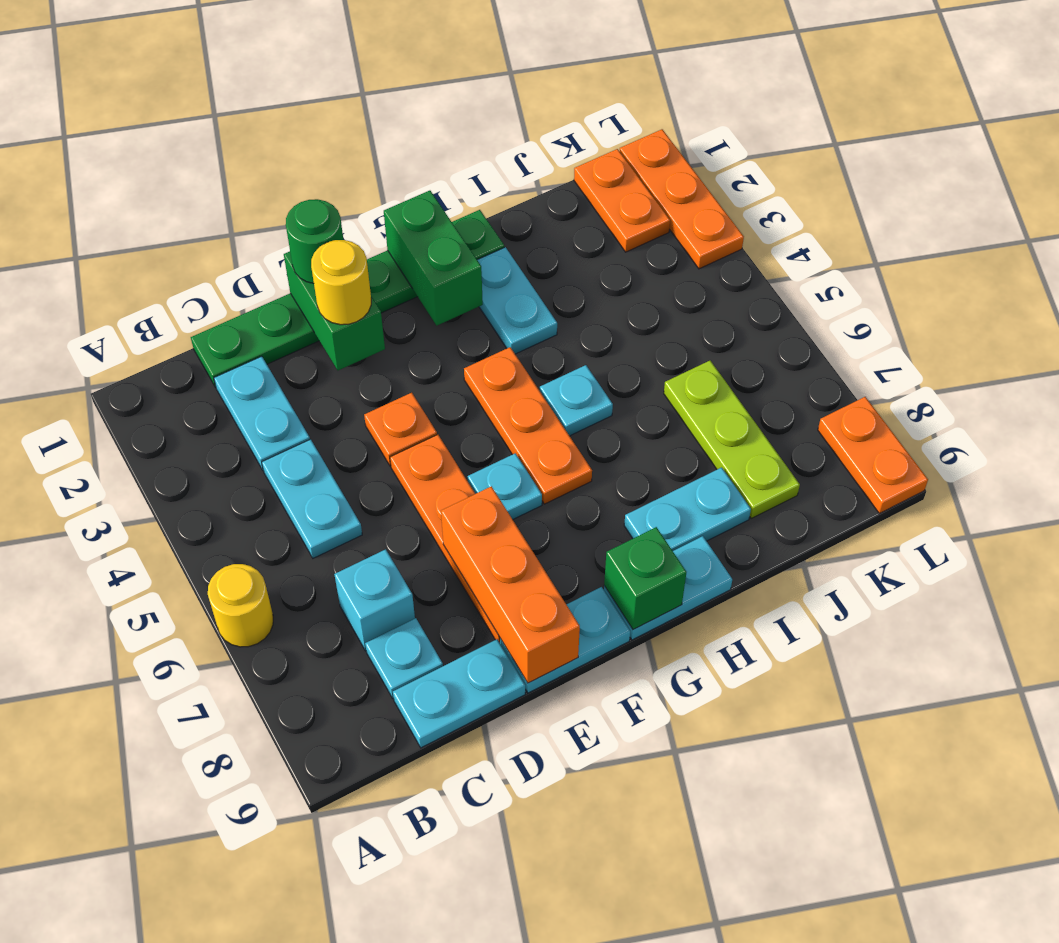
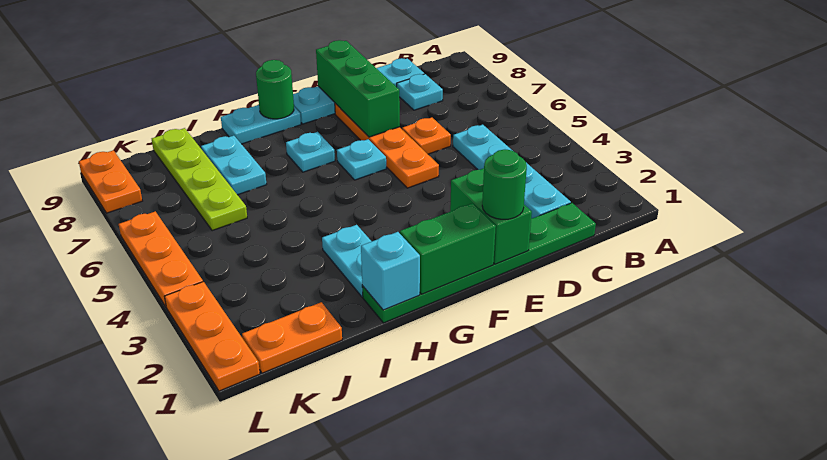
yellow round brick A6 level 1 -> none
cyan brick C7 level 1 -> cyan brick H1 level 2
yellow round brick E2 level 3 -> none
orange plate E4 level 1 -> orange plate D6 level 1
orange brick E7:E9 level 2 -> green brick E7:E9 level 2
green brick G1:G2 level 2 -> green brick F1:G1 level 2
orange plate G4:G6 level 1 -> orange plate L4:L6 level 1
green brick G9 level 2 -> green round brick G9 level 2
cyan plate H5 level 1 -> cyan plate G7 level 1
cyan plate H8:I8 level 1 -> cyan plate I7:I8 level 1
lime plate J6:J8 level 1 -> lime plate J6:J9 level 1
orange plate K1:K2 level 1 -> orange plate J1:K1 level 1

